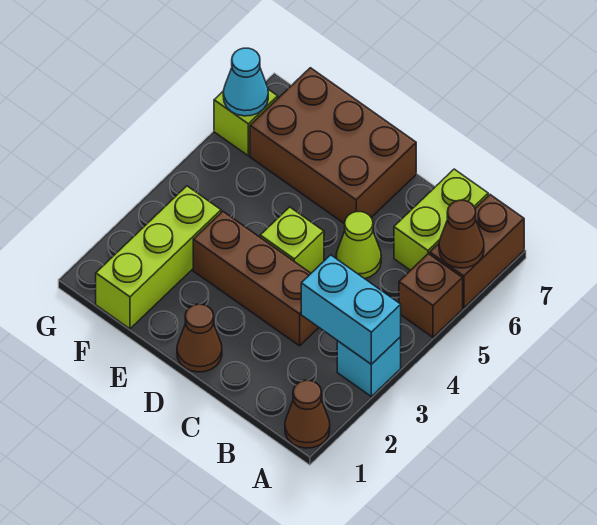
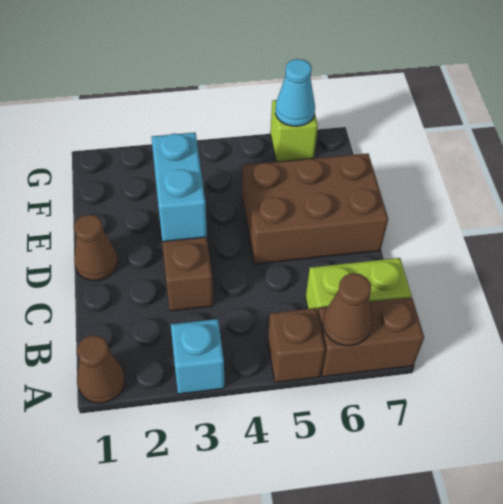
cyan brick A3:B3 level 2 -> cyan brick D3:E3 level 2
lime cone C5 level 1 -> none
lime brick D4 level 1 -> none
brown brick D6:F7 level 1 -> brown brick D5:E7 level 1
lime brick F1:F3 level 1 -> none

